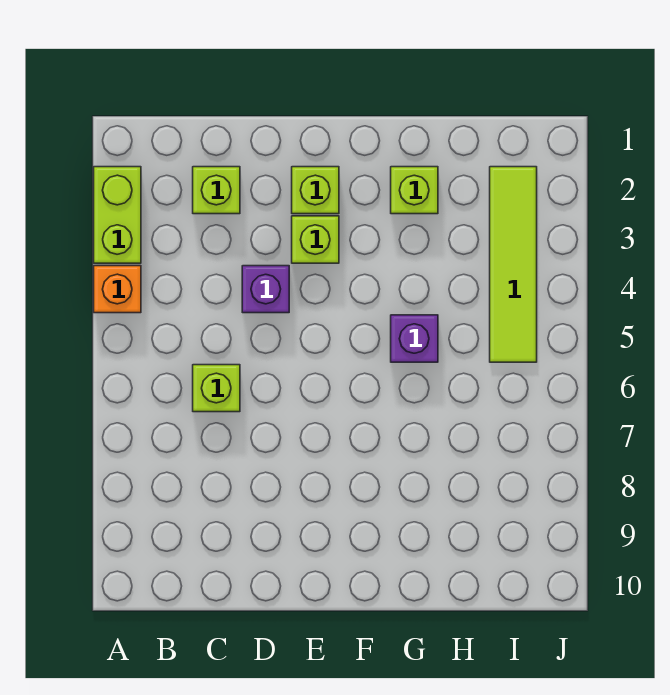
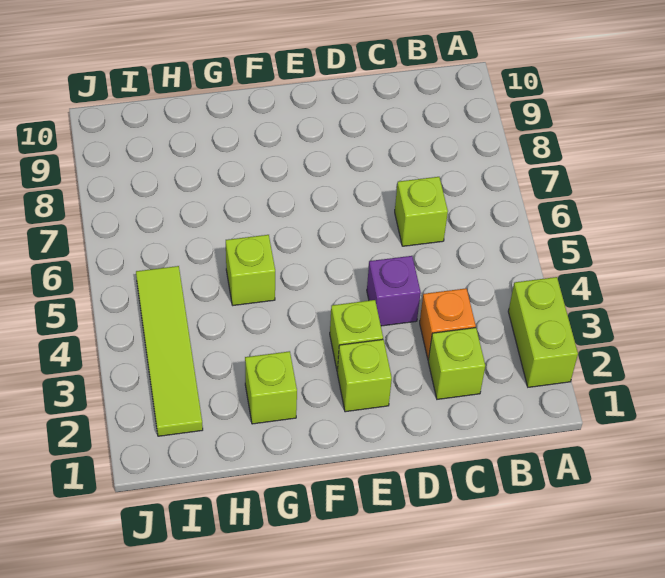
orange brick A4 level 1 -> orange brick C3 level 1
purple brick G5 level 1 -> lime brick G5 level 1

